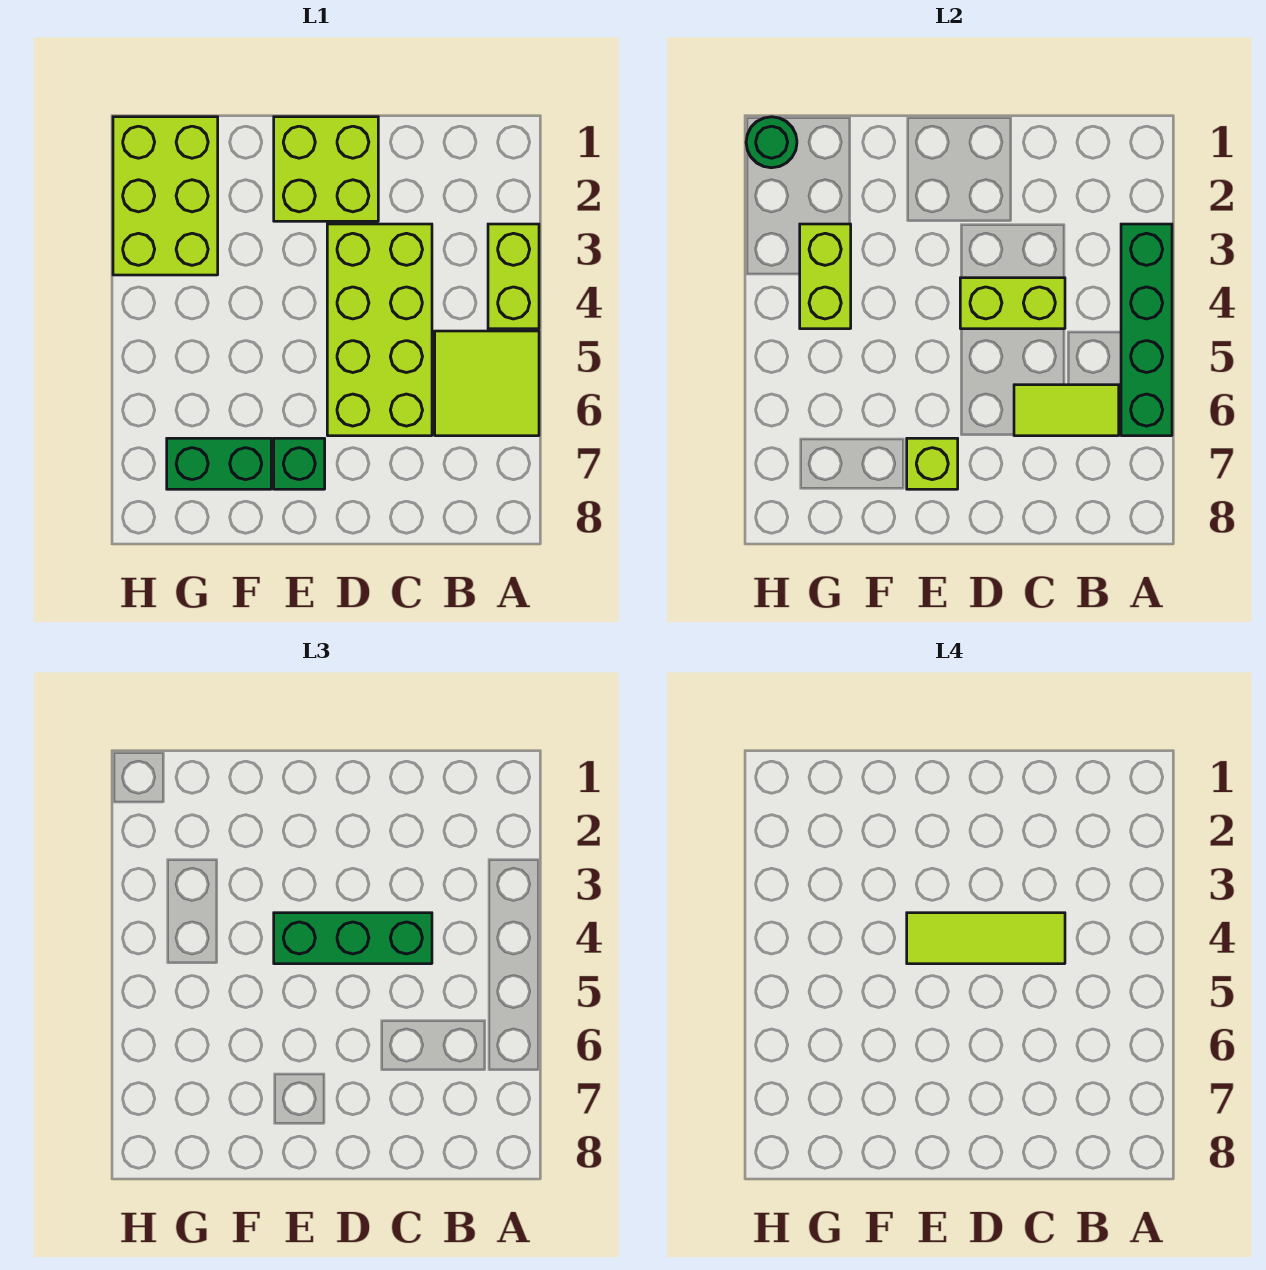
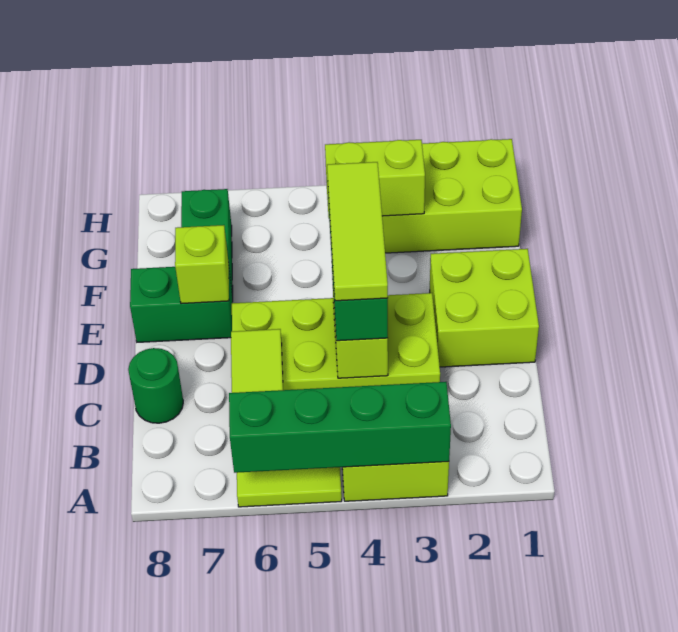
green brick E7 level 1 -> green brick E7:E8 level 1
green round brick H1 level 2 -> green round brick C8 level 1

